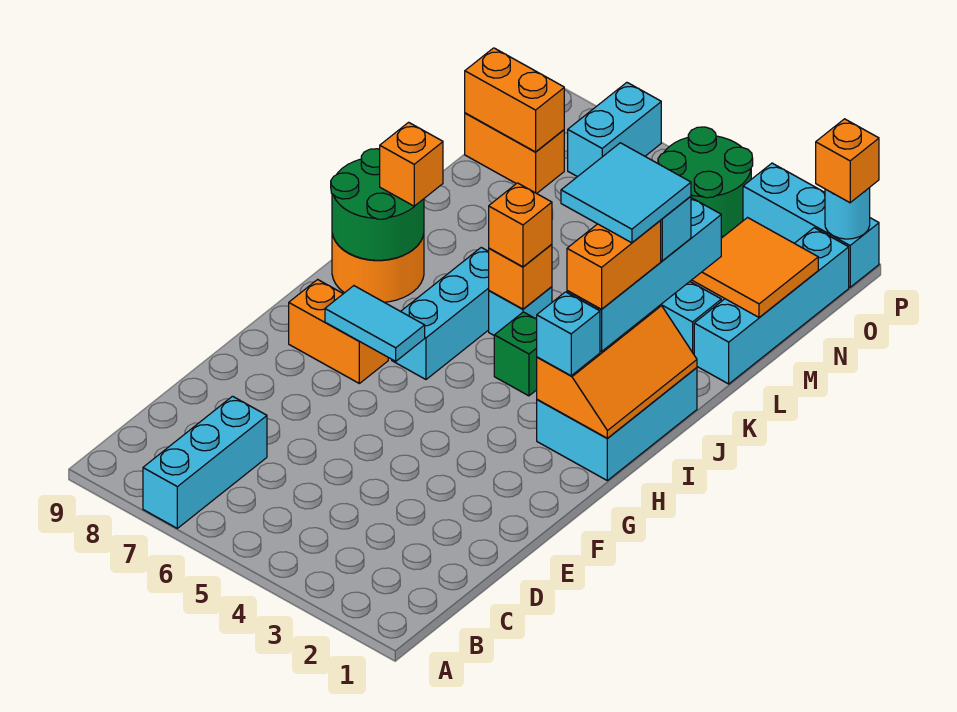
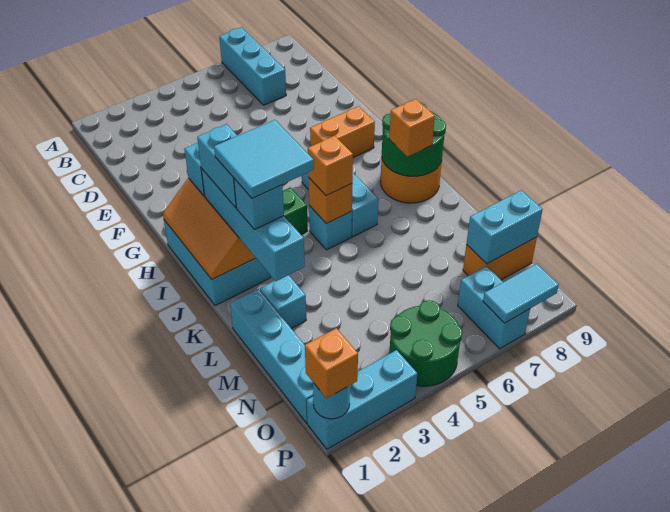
cyan tile G6:G7 level 2 -> cyan tile P7:P8 level 2
orange brick I2:J2 level 4 -> cyan brick I2:J2 level 4
orange tile M1:N2 level 2 -> none
orange brick N8:N9 level 2 -> cyan brick N8:N9 level 2

